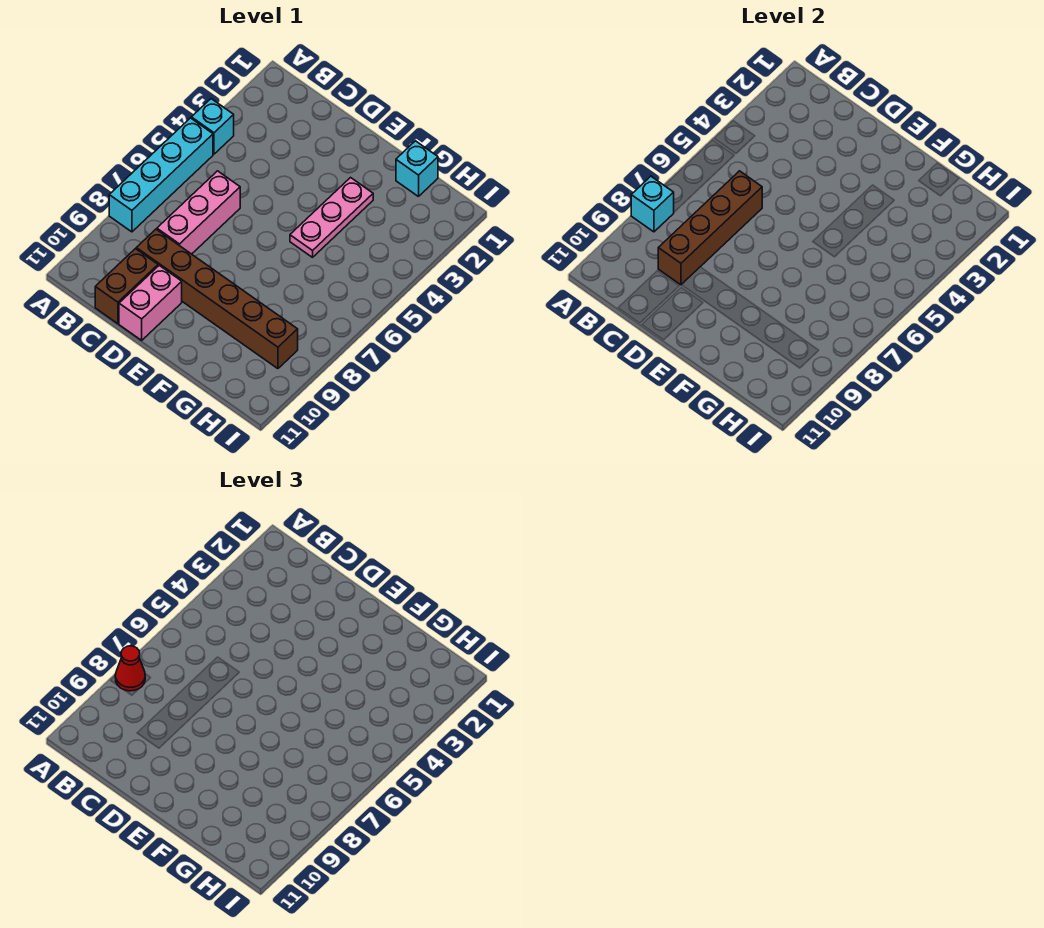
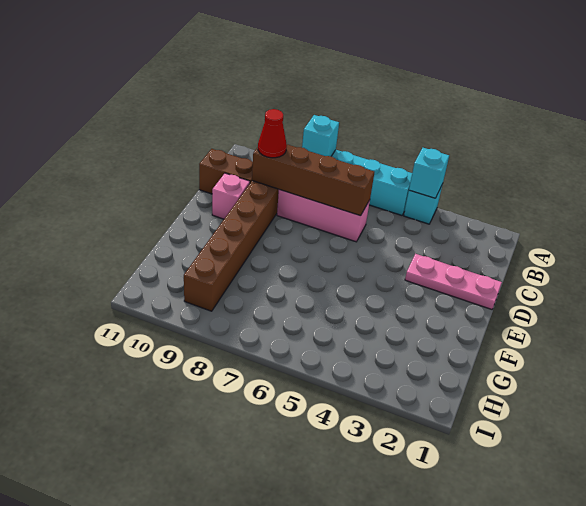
red cone A8 level 3 -> red cone C9 level 3
pink brick D10:D11 level 1 -> pink brick D10 level 1
pink plate F3:F5 level 1 -> pink plate D1:D3 level 1
cyan brick G1 level 1 -> cyan brick A4 level 2

